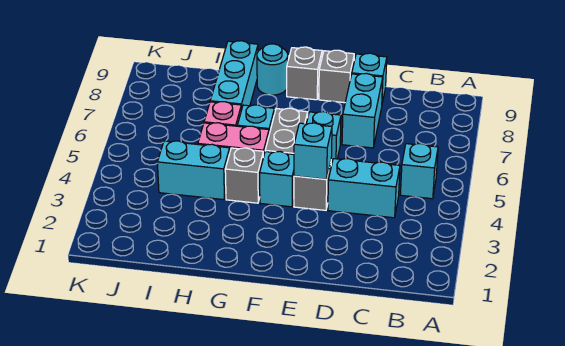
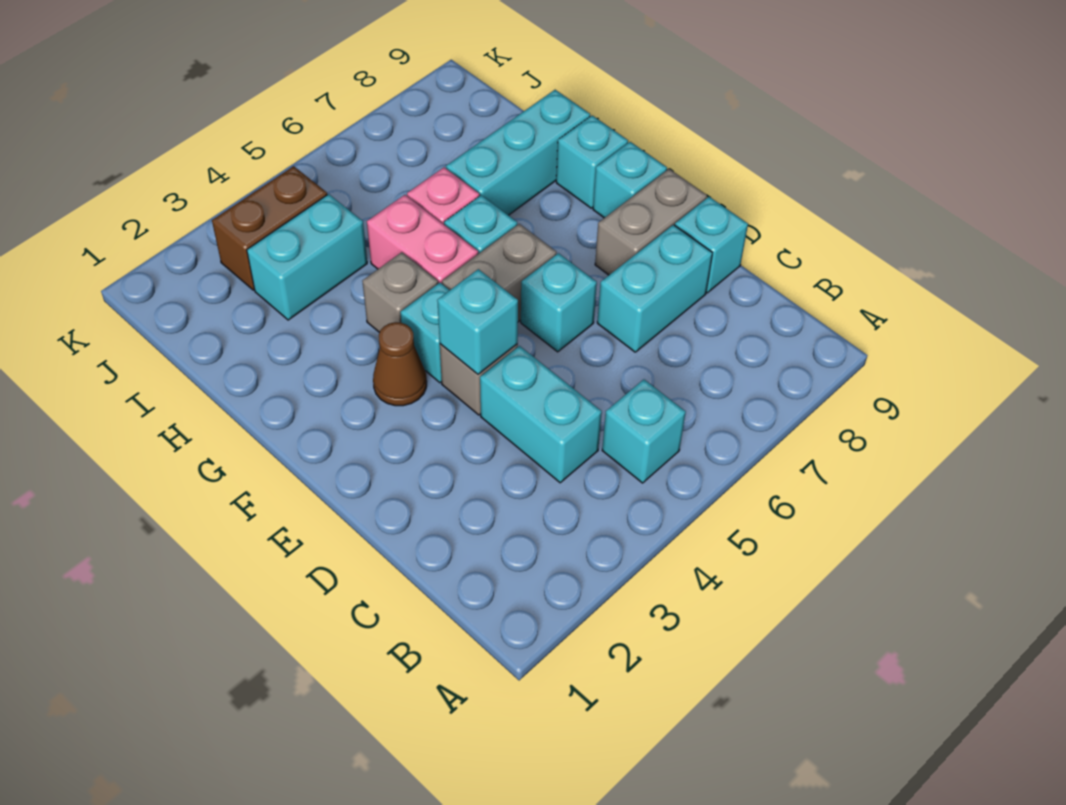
grey brick E9 level 1 -> grey brick E8:E9 level 1
none -> brown cone F3 level 1
grey brick F9 level 1 -> cyan brick F9 level 1
cyan round brick G9 level 1 -> cyan brick G9 level 1
cyan brick H4:I4 level 1 -> cyan brick I3:I4 level 1
none -> brown brick J3:J4 level 1

